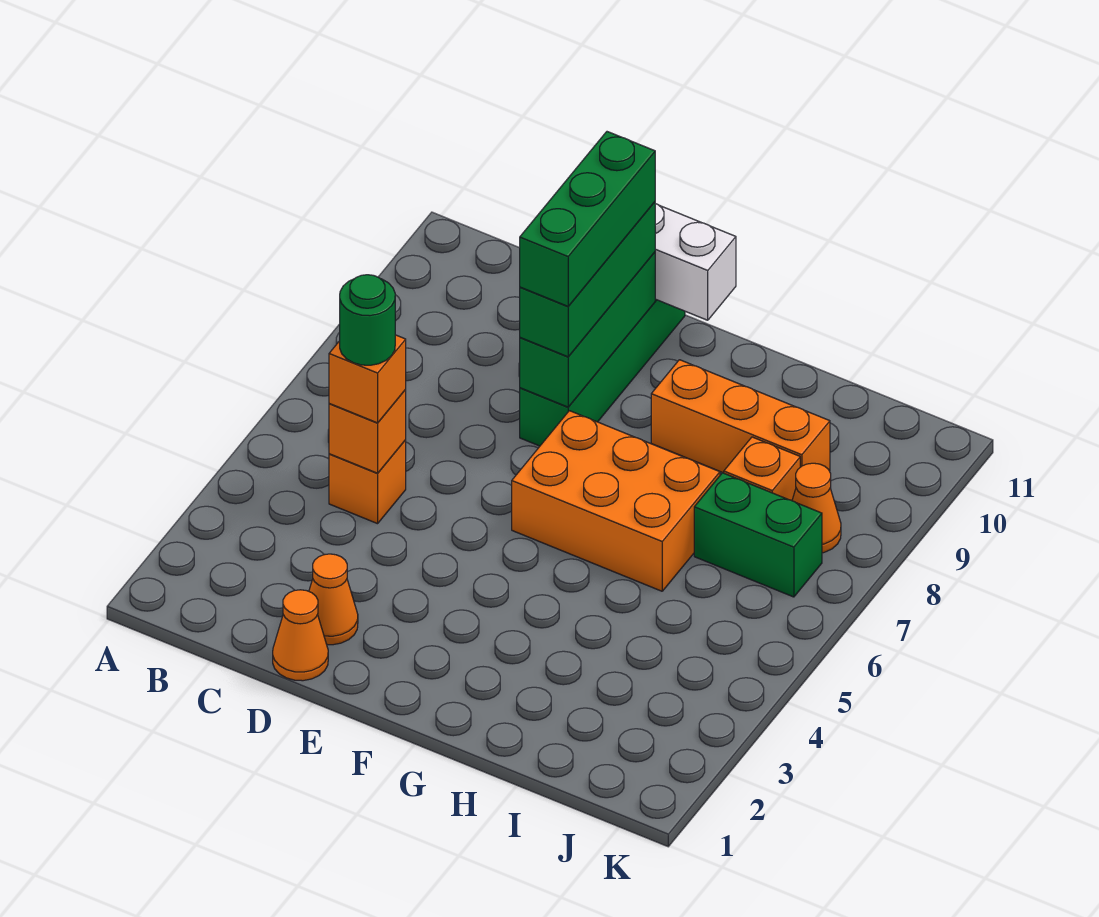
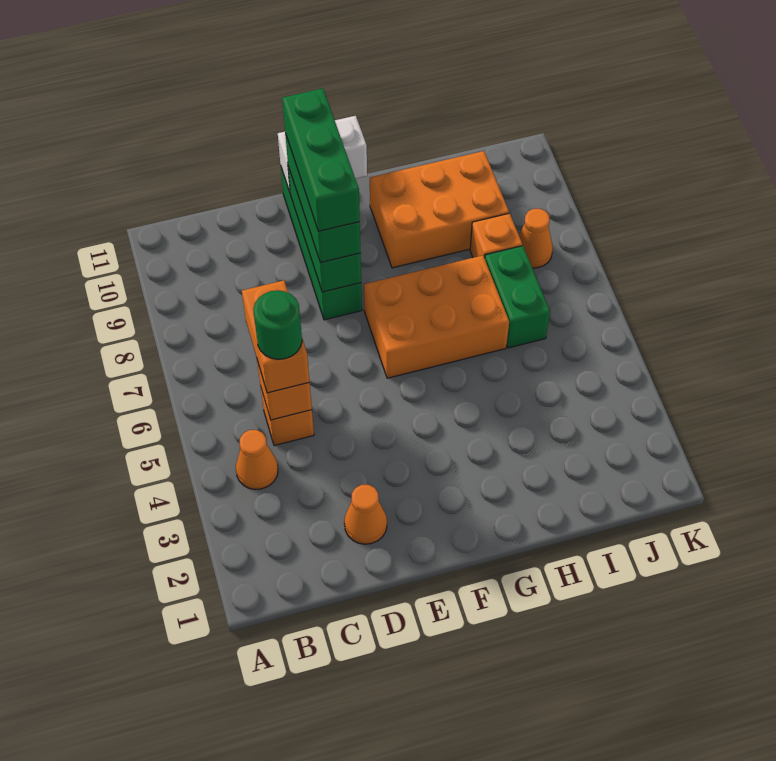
orange brick C5 level 3 -> orange brick C5:C6 level 3
orange cone D1 level 1 -> orange cone B4 level 1
orange brick G9:I9 level 1 -> orange brick G9:I10 level 1
green brick I7:J7 level 1 -> green brick I6:I7 level 1

